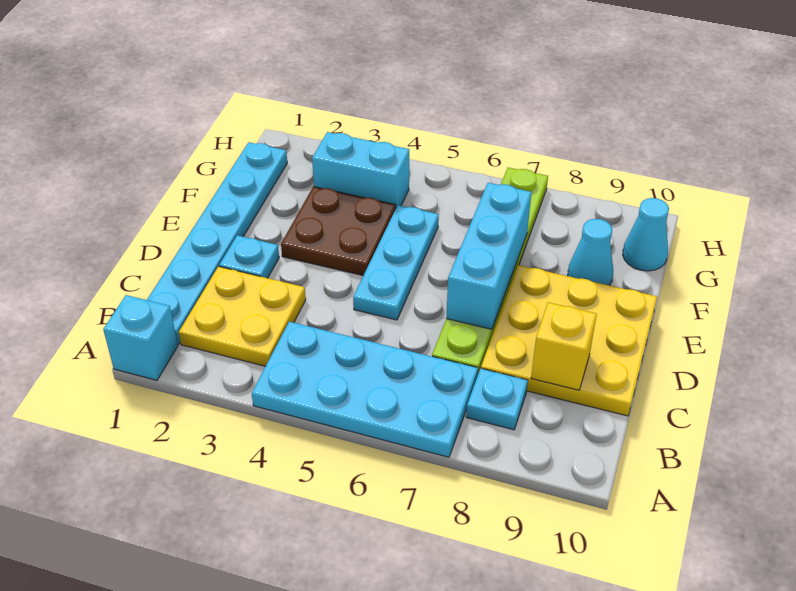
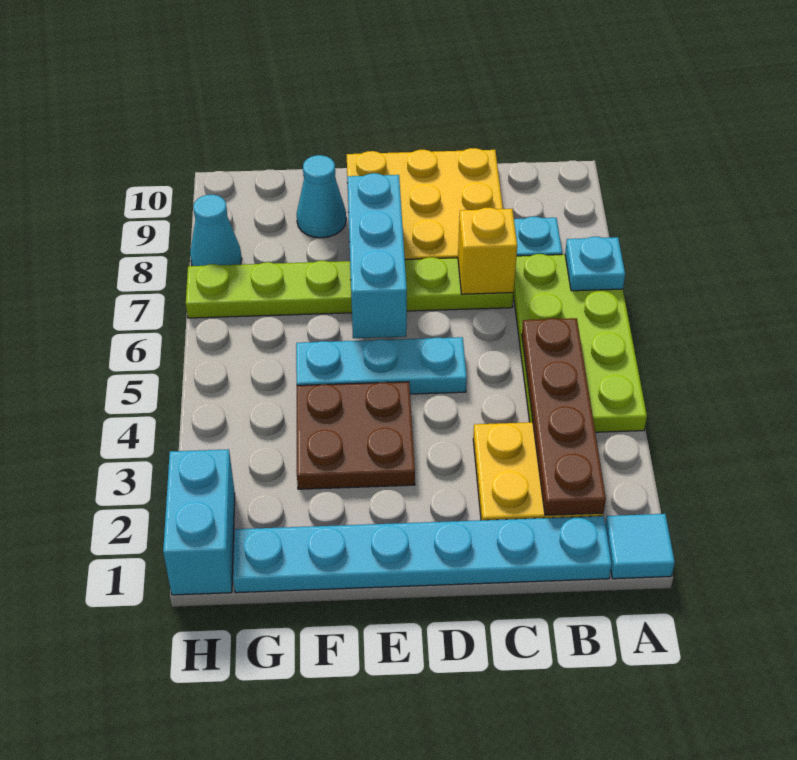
cyan brick A1 level 1 -> cyan tile A1 level 1
cyan plate A4:B7 level 1 -> lime plate A4:B7 level 1
none -> brown plate B2:B5 level 2
yellow brick C9 level 2 -> yellow brick C7 level 2
cyan plate D2 level 1 -> cyan plate A7 level 2
cyan brick D7:F7 level 2 -> cyan brick E6:E8 level 2
cyan brick G3:G4 level 1 -> cyan brick H1:H2 level 1
cyan cone G10 level 1 -> cyan cone H8 level 1

